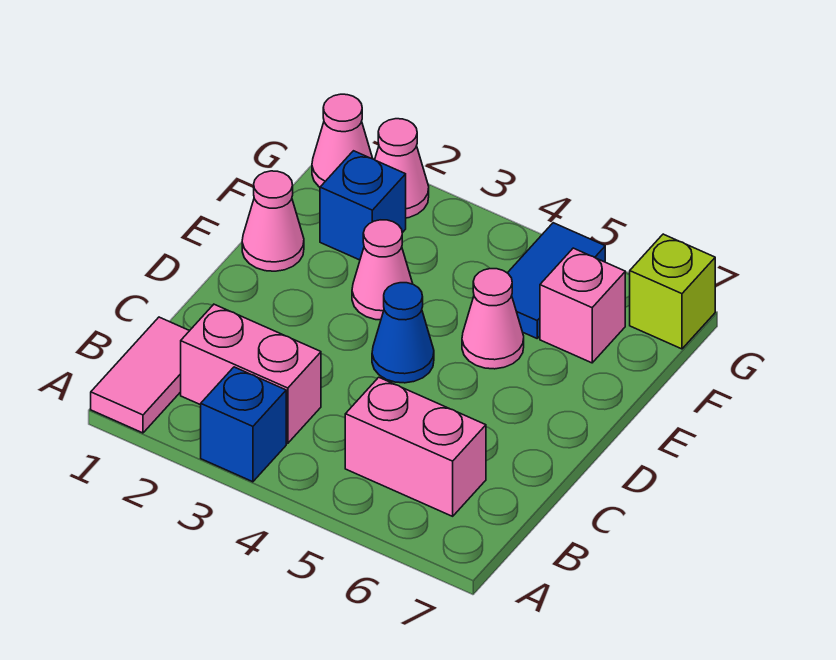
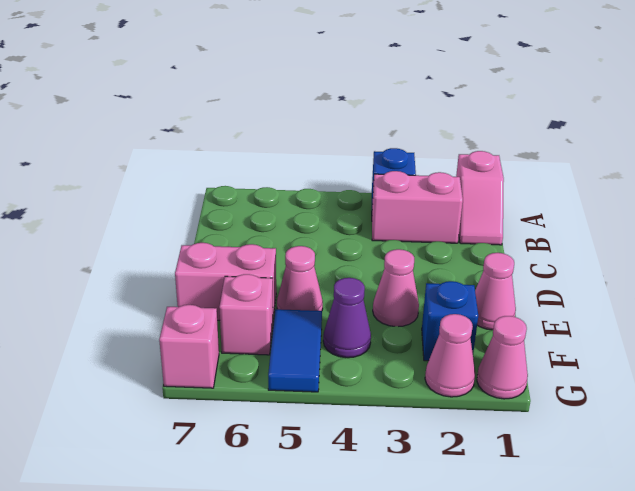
pink tile A1:B1 level 1 -> pink slope A1:B1 level 1 top A
pink brick B5:B6 level 1 -> pink brick E6:E7 level 1
blue cone D4 level 1 -> none
none -> purple cone F4 level 1
lime brick G7 level 1 -> pink brick G7 level 1

